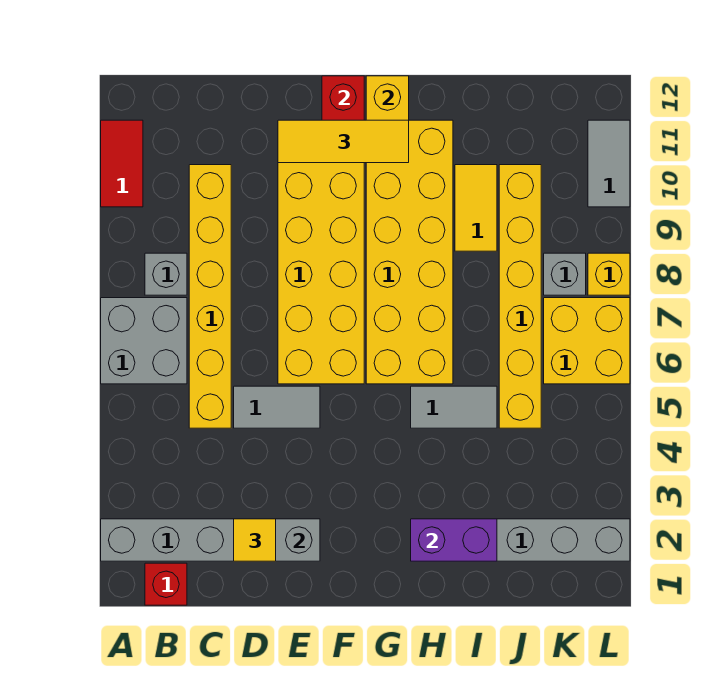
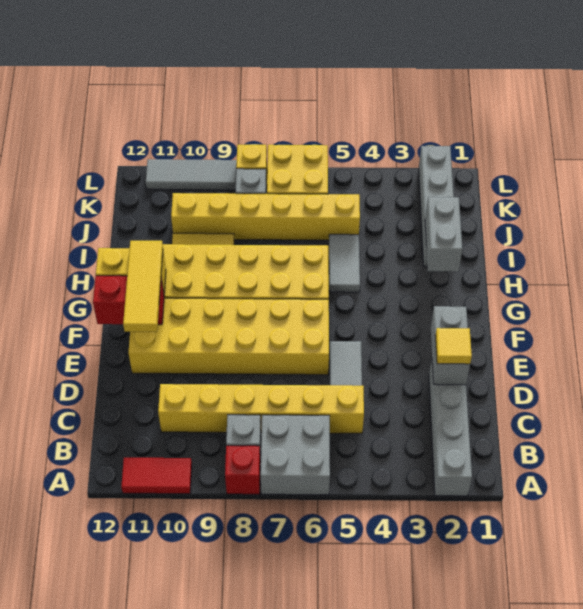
red brick B1 level 1 -> red brick A8 level 1
purple brick H2:I2 level 2 -> grey brick H2:I2 level 2
grey tile L10:L11 level 1 -> grey tile L9:L11 level 1

